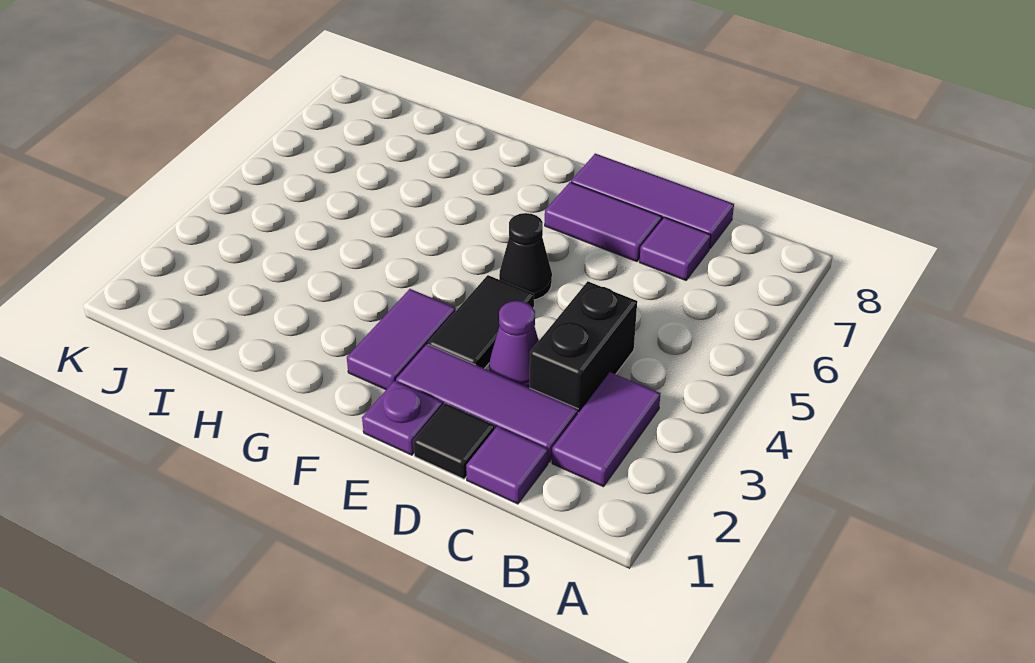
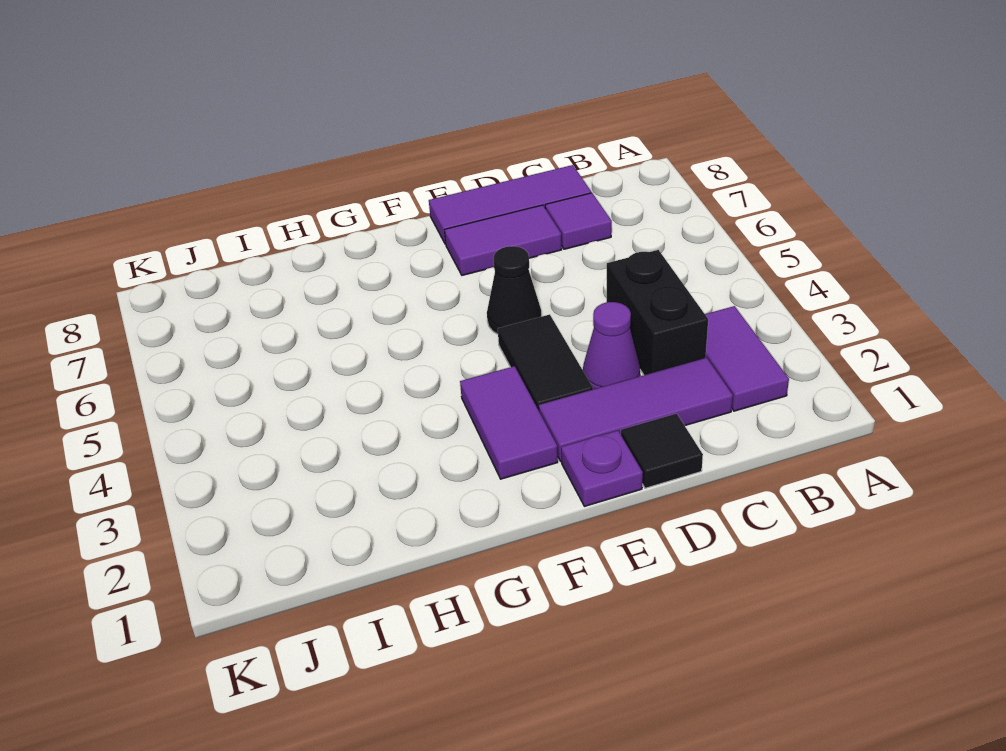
purple tile C1 level 1 -> none

